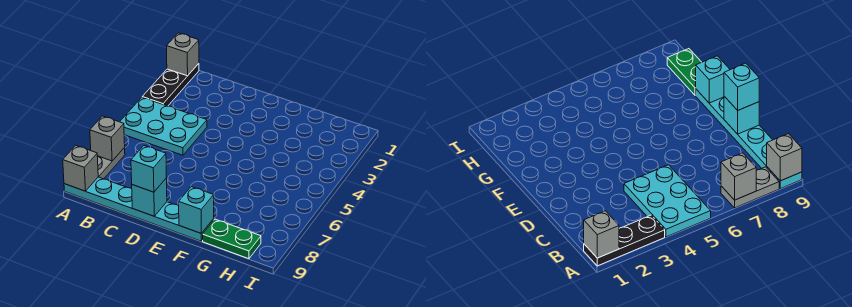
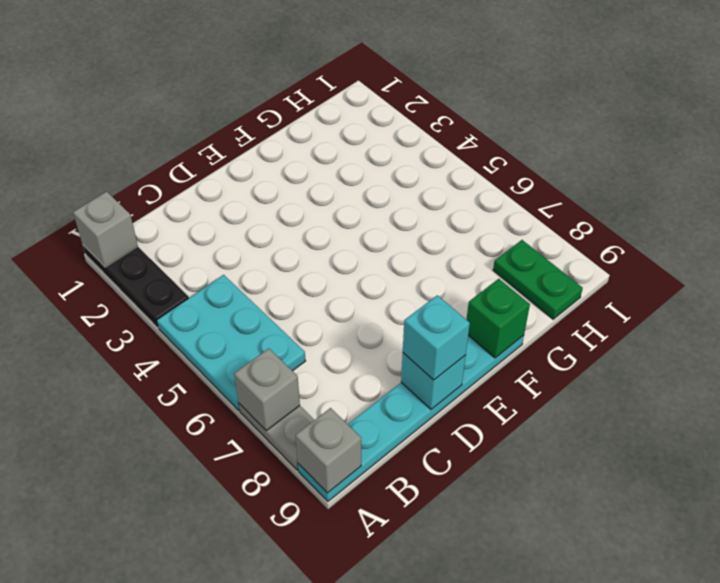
cyan plate A4:C5 level 1 -> cyan plate A4:B6 level 1
cyan brick F9 level 2 -> green brick F9 level 2
green plate G9:H9 level 1 -> green plate H8:H9 level 1

